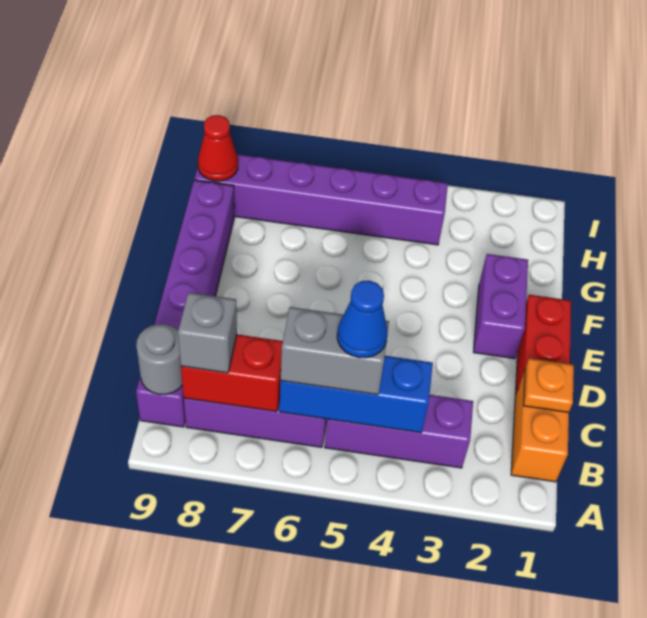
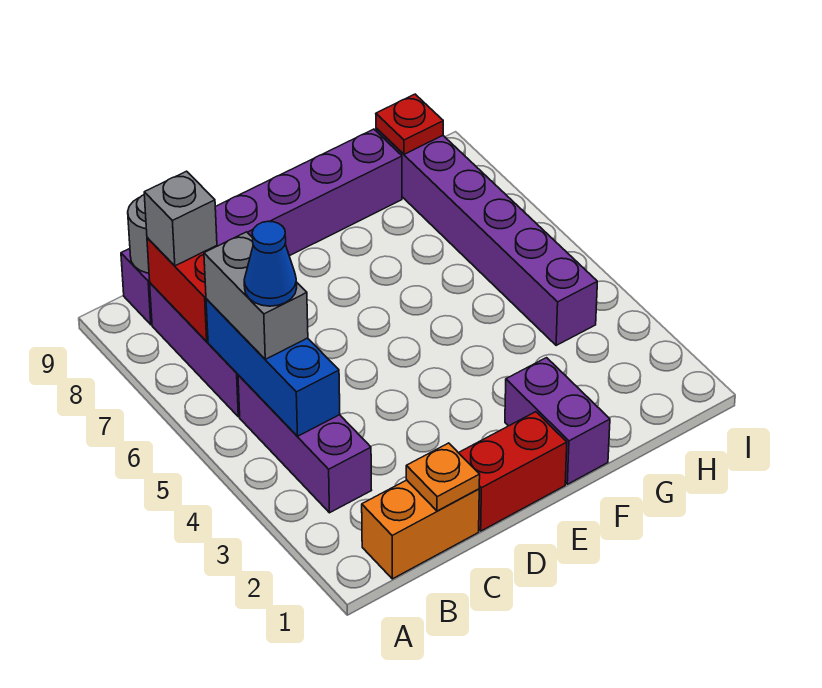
purple brick E2:F2 level 1 -> purple brick F1:F2 level 1
red cone H9 level 2 -> red plate H9 level 2

